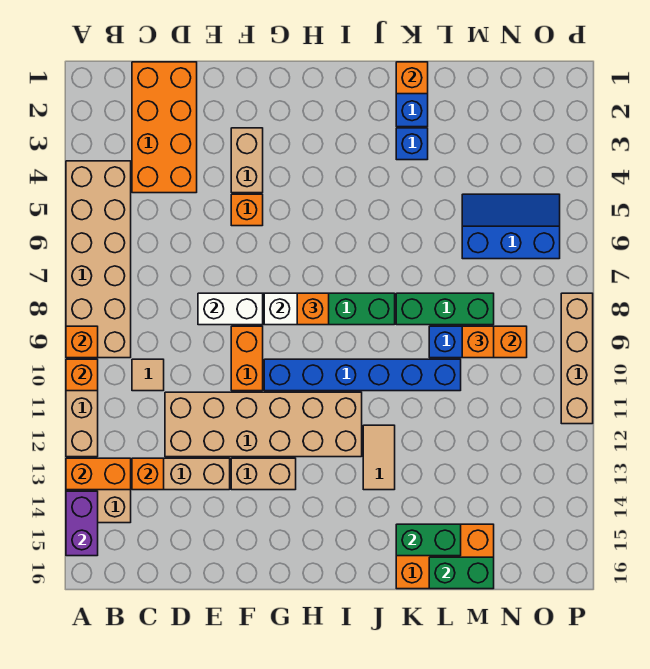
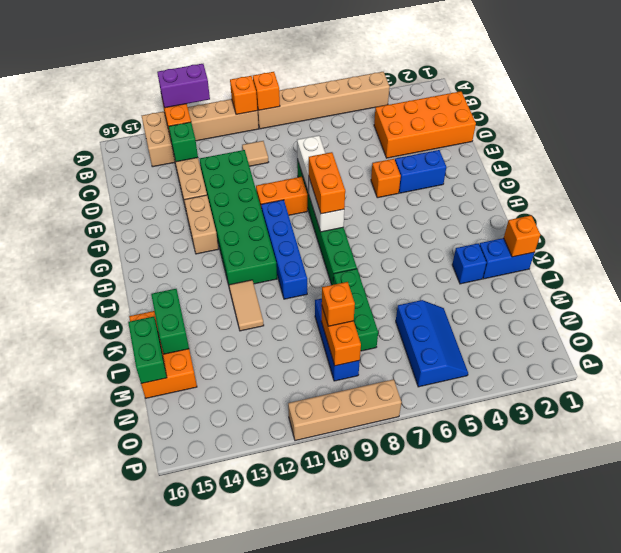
tan brick A4:B9 level 1 -> tan brick A4:A9 level 1
purple brick A14:A15 level 2 -> purple brick A12:A13 level 3
orange brick C13 level 2 -> green brick C13 level 2
tan brick D11:I12 level 1 -> green brick D11:I12 level 1
tan brick F3:F4 level 1 -> blue brick F3:F4 level 1
blue brick G10:L10 level 1 -> blue brick G10:J10 level 1
orange brick H8 level 3 -> orange brick G8:H8 level 3
tan tile J12:J13 level 1 -> tan tile J12:K12 level 1

